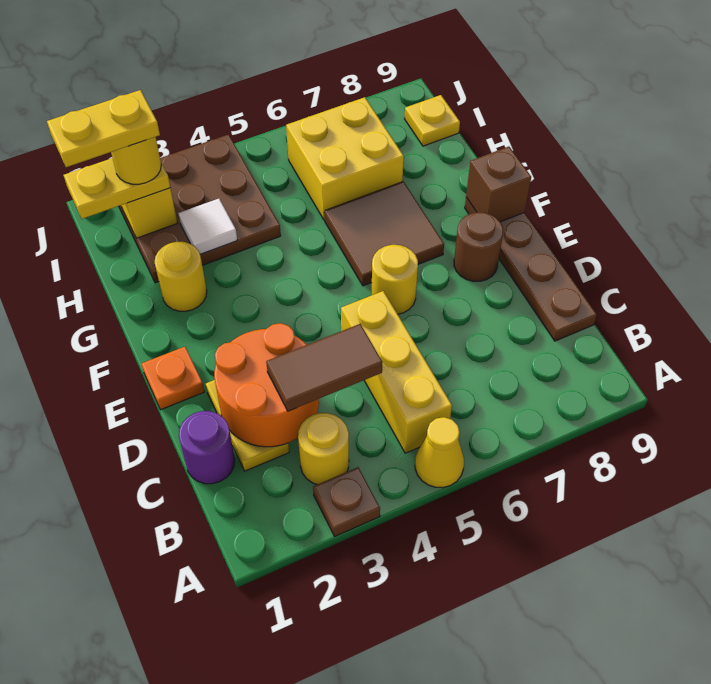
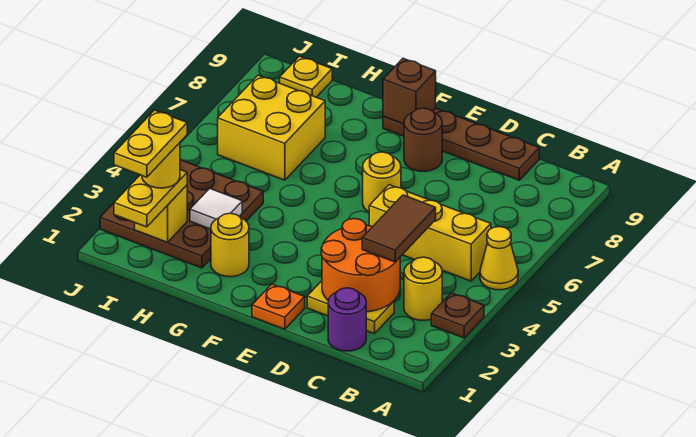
brown tile F6:G7 level 1 -> none

